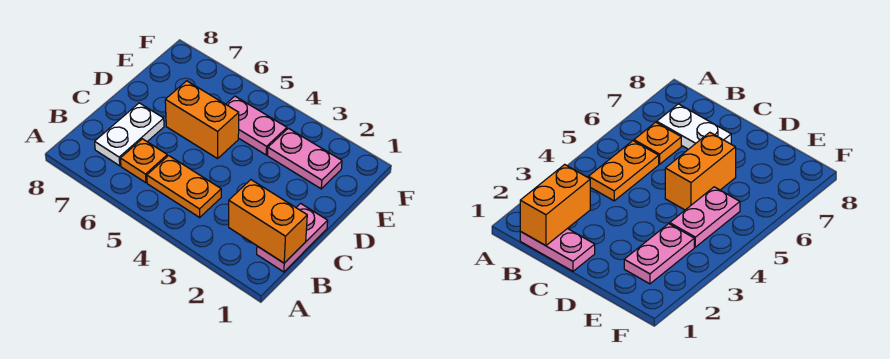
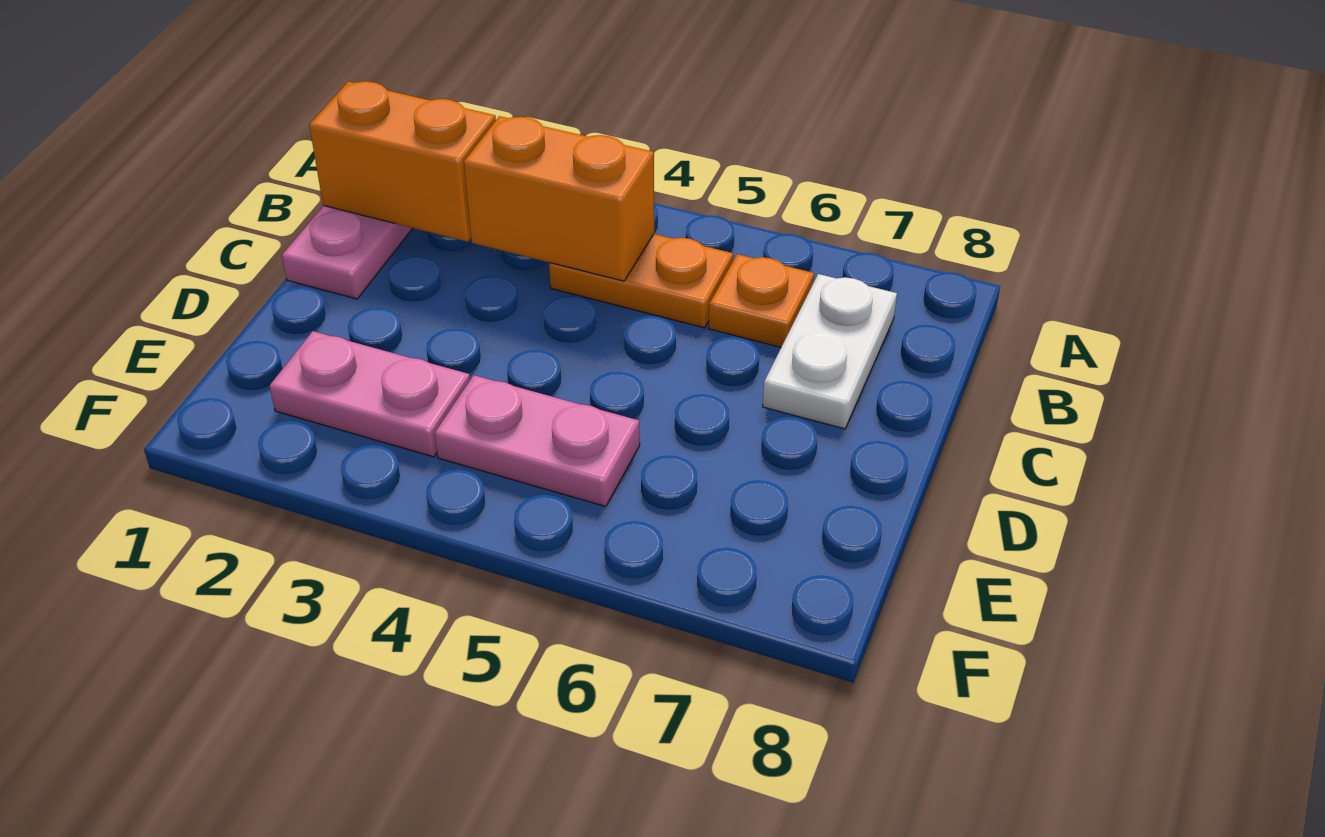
orange brick D5:D6 level 1 -> orange brick B3:B4 level 2

